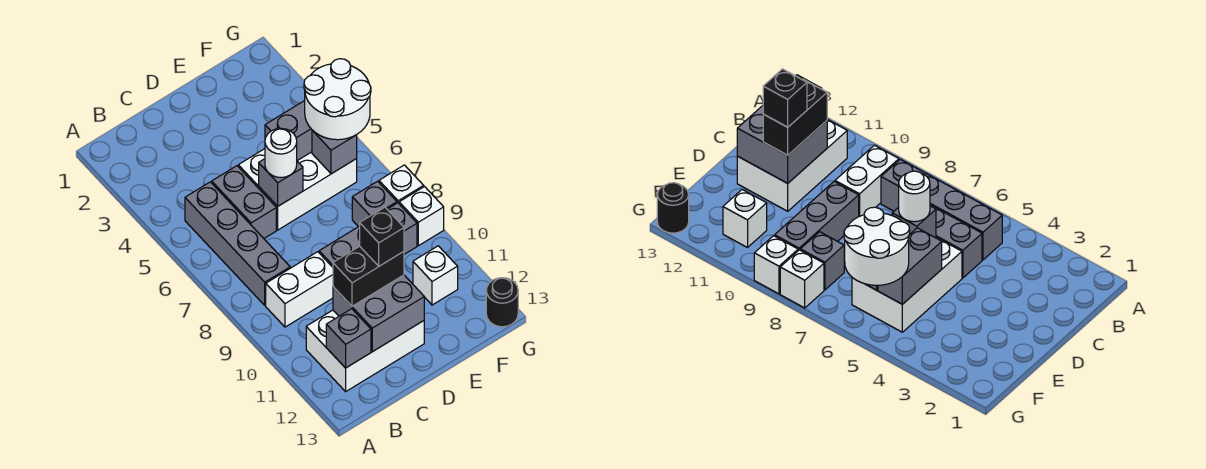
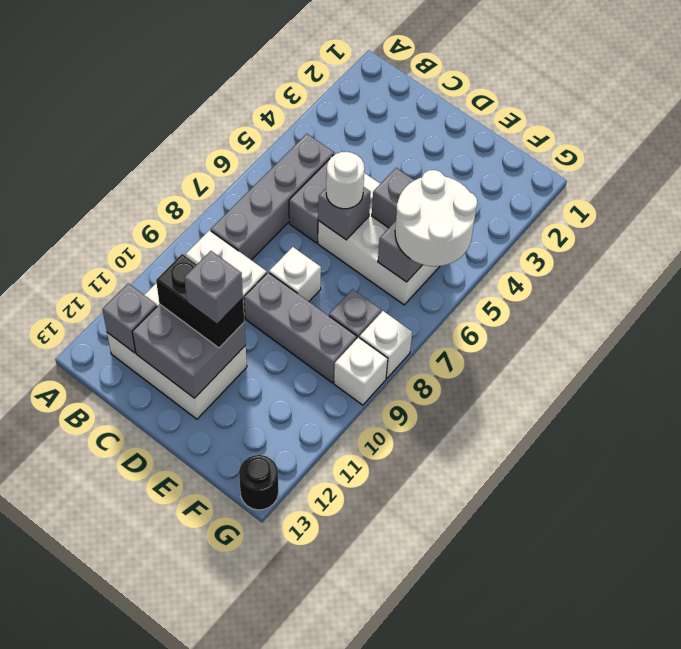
black brick D11 level 4 -> grey brick D11 level 4
white brick F11 level 1 -> white brick D8 level 1

